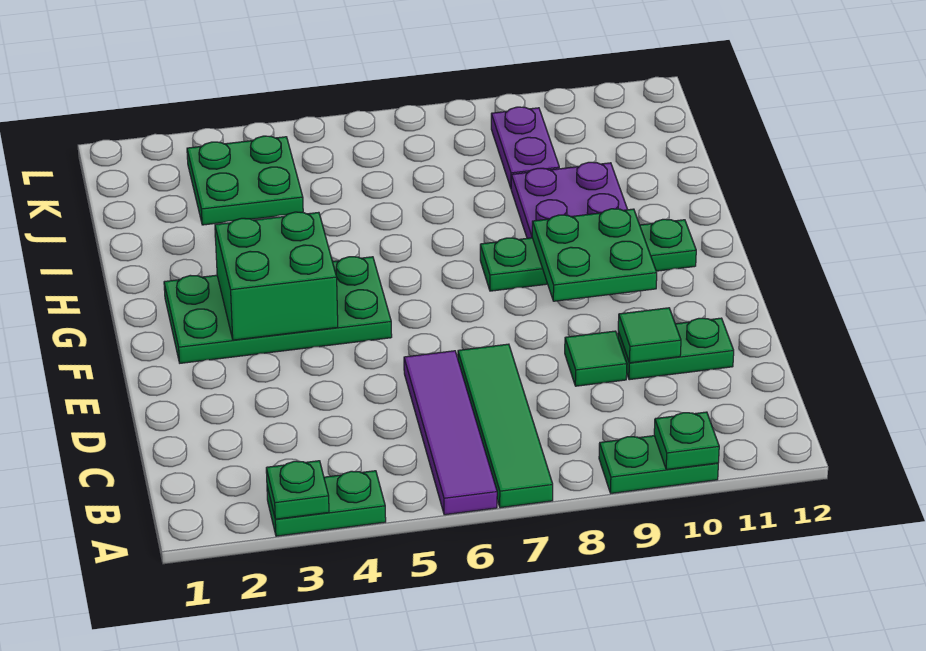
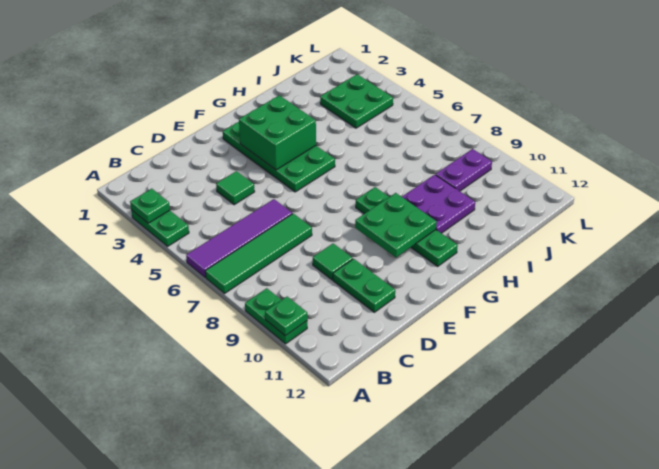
green tile D10 level 2 -> green tile D4 level 1

